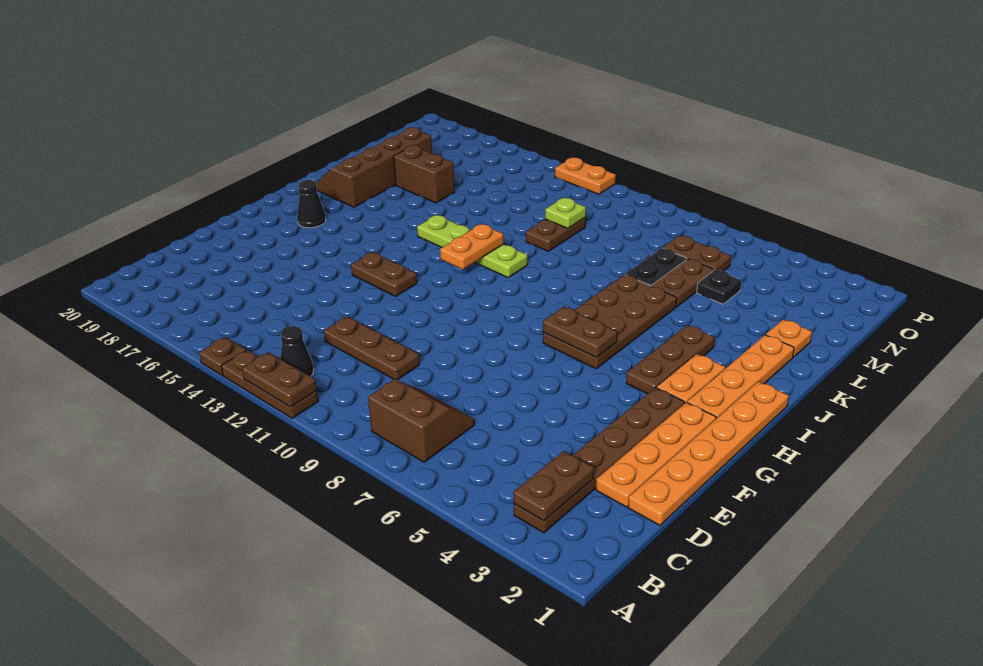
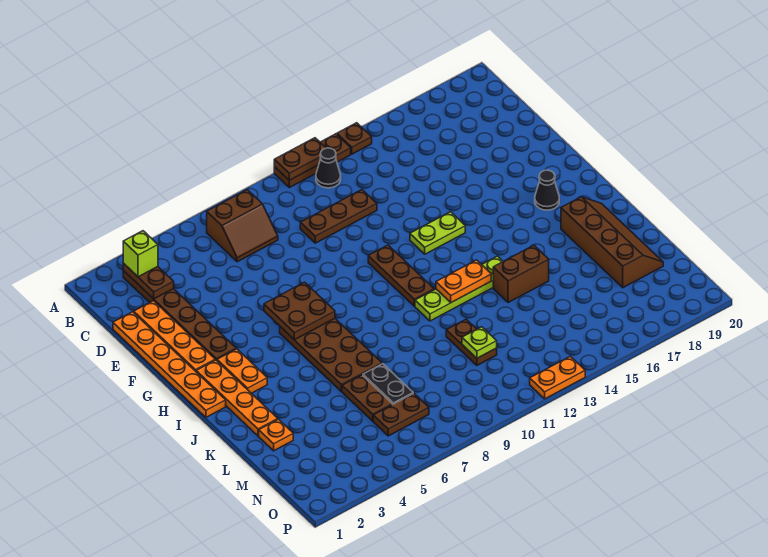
none -> lime brick B3 level 3
brown plate G13:G14 level 1 -> lime plate G13:G14 level 1
brown plate H4:J4 level 1 -> brown plate G11:I11 level 1
brown plate H6:H7 level 2 -> brown plate G6:H7 level 2
orange plate I12:J12 level 2 -> orange plate J12:J13 level 2
brown brick L16:L17 level 1 -> brown brick K14:K15 level 1
black plate M5 level 1 -> none

